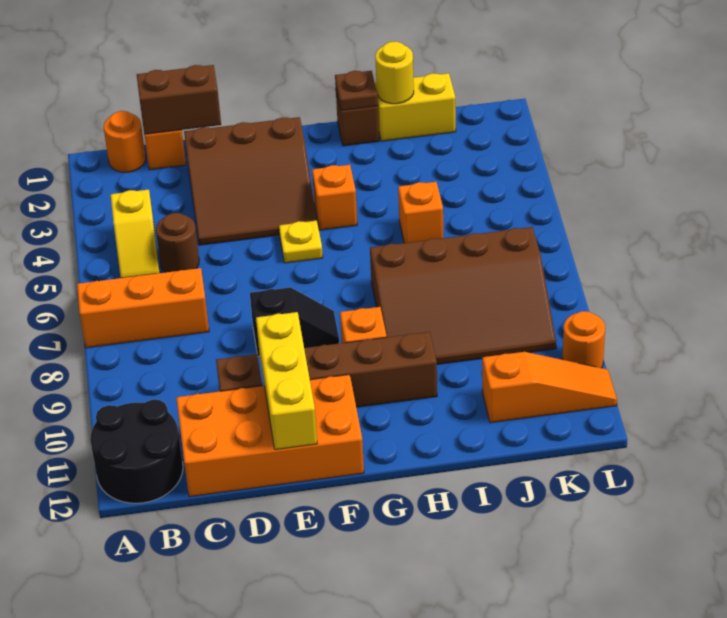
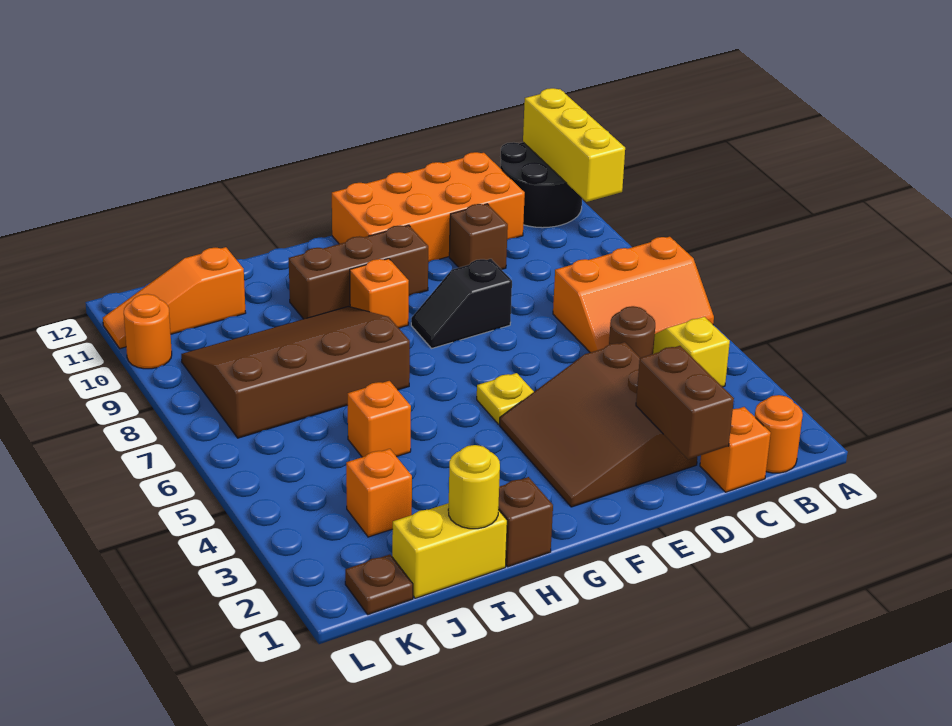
brown brick C1:D1 level 2 -> brown brick D1:D2 level 2
brown slope D2:F4 level 1 top 2 -> brown slope D2:F4 level 1 top D
yellow brick E10:E12 level 2 -> yellow brick A10:A12 level 2
orange brick G4 level 1 -> orange brick J3 level 1
brown plate H1 level 2 -> brown plate K1 level 1

